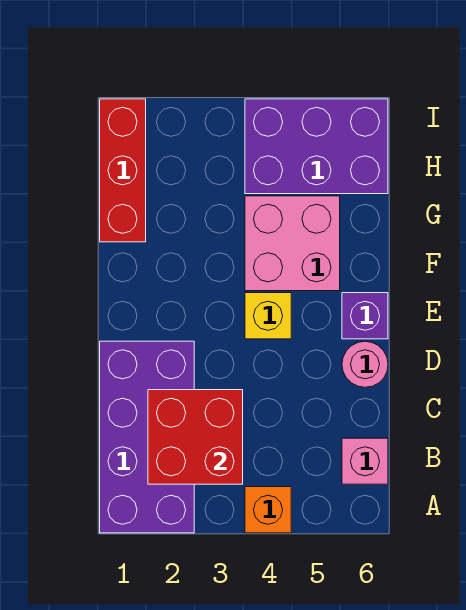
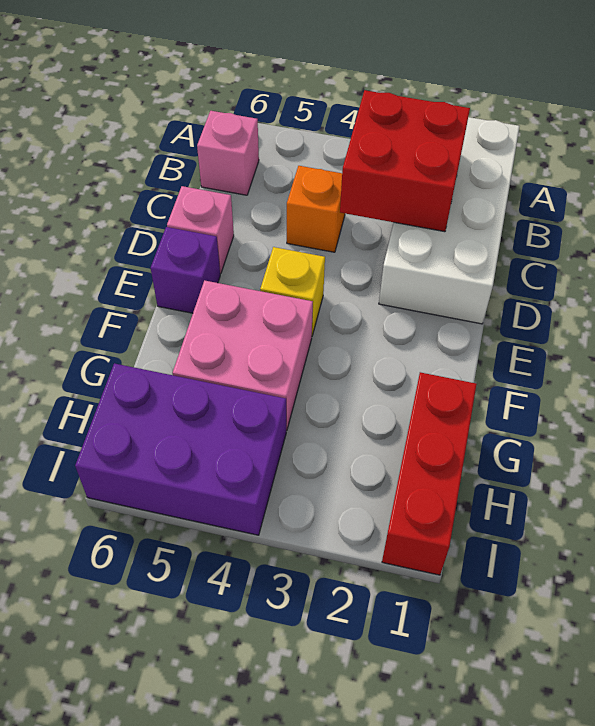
purple brick A1:D2 level 1 -> white brick A1:D2 level 1
orange brick A4 level 1 -> orange brick C4 level 1
pink round brick D6 level 1 -> pink brick D6 level 1

